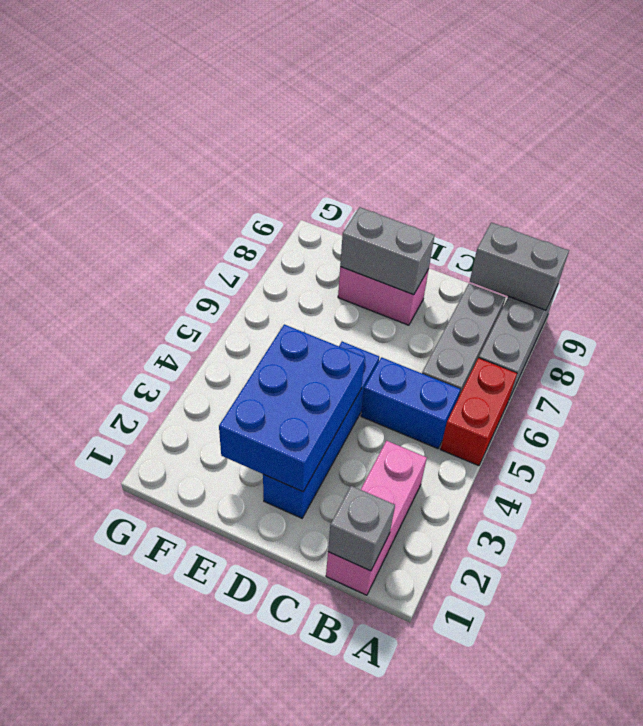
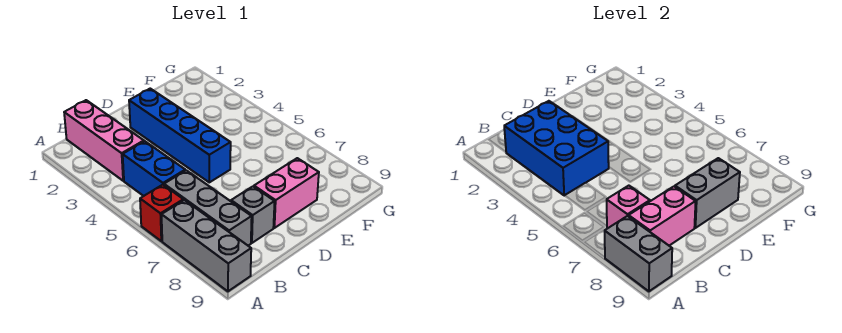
red brick A5:A6 level 1 -> red brick A6 level 1
grey brick A9:B9 level 2 -> grey brick A8:A9 level 2
grey brick B1 level 2 -> grey brick C8 level 1
blue brick B5:C5 level 1 -> blue brick B4:B5 level 1
none -> pink brick B7 level 2
none -> pink brick B8:C8 level 2
blue brick D2:E4 level 2 -> blue brick B2:C4 level 2

